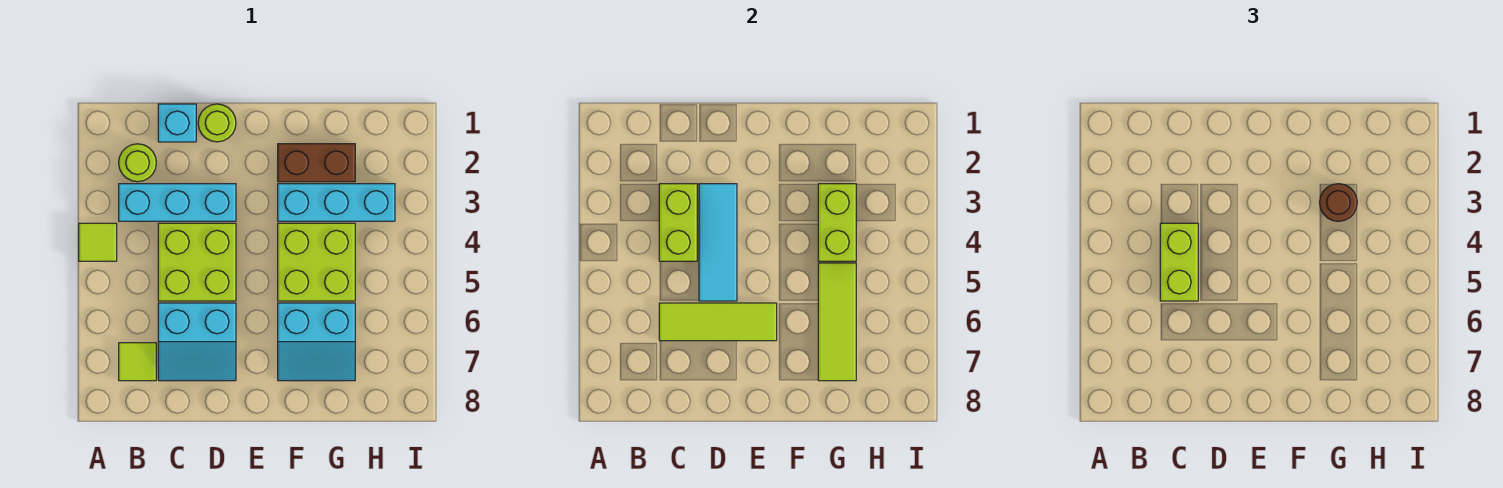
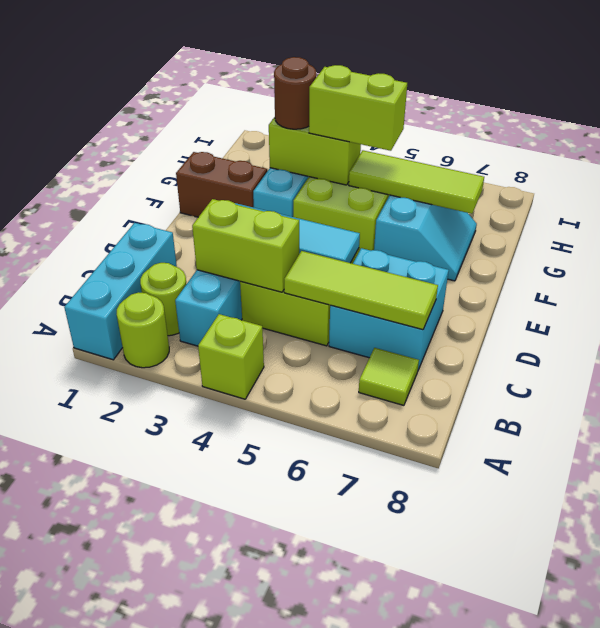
lime tile A4 level 1 -> lime brick A4 level 1
cyan brick C1 level 1 -> cyan brick A1:C1 level 1
lime brick C4:C5 level 3 -> lime brick G4:G5 level 3
cyan slope C6:D7 level 1 top 6 -> cyan brick C6:D7 level 1
lime tile C6:E6 level 2 -> lime tile C5:C7 level 2
lime round brick D1 level 1 -> lime round brick A2 level 1
brown brick F2:G2 level 1 -> brown brick F1:F2 level 1

